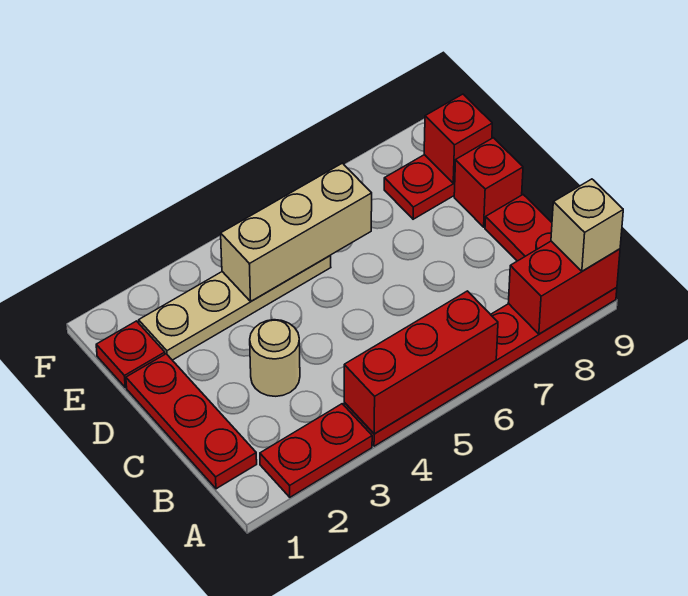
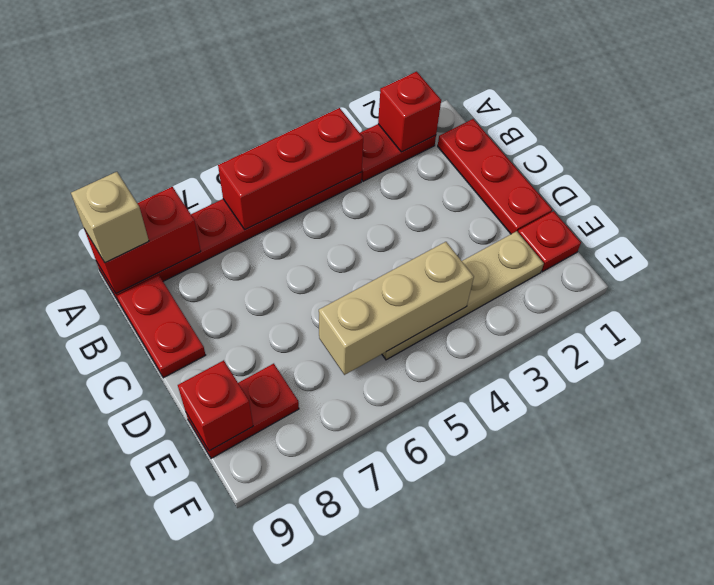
tan round brick C3 level 1 -> none
red brick D9 level 1 -> red brick A2 level 2

